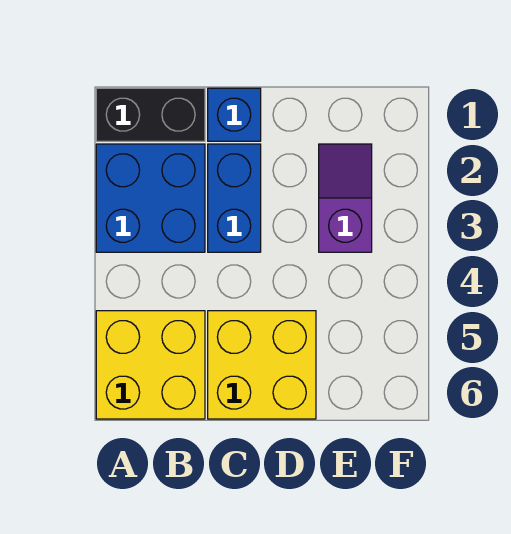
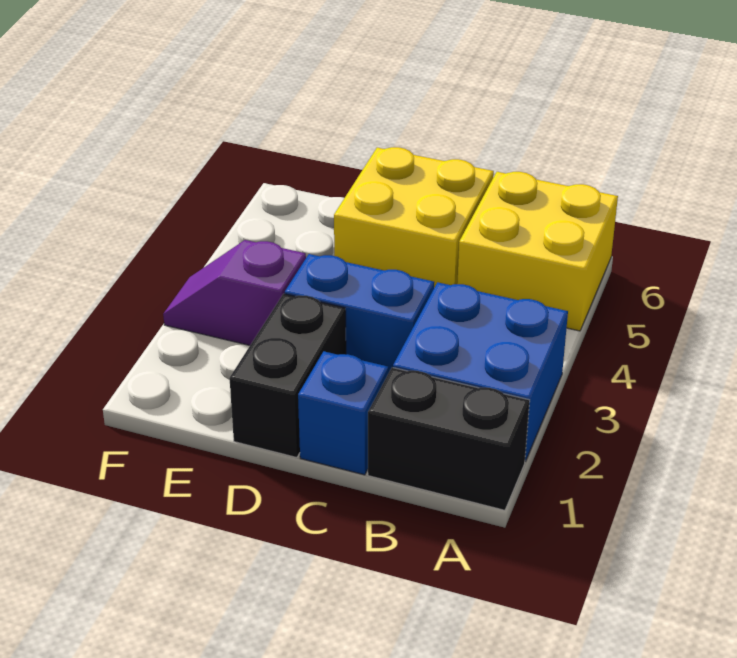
blue brick C2:C3 level 1 -> blue brick C3:D3 level 1
none -> black brick D1:D2 level 1
purple slope E2:E3 level 1 top 3 -> purple slope E3:F3 level 1 top E

